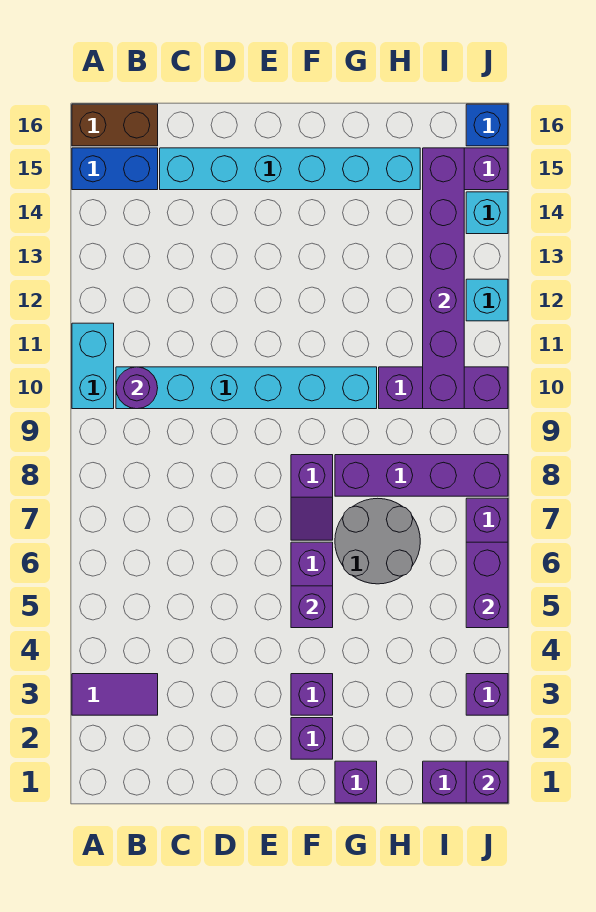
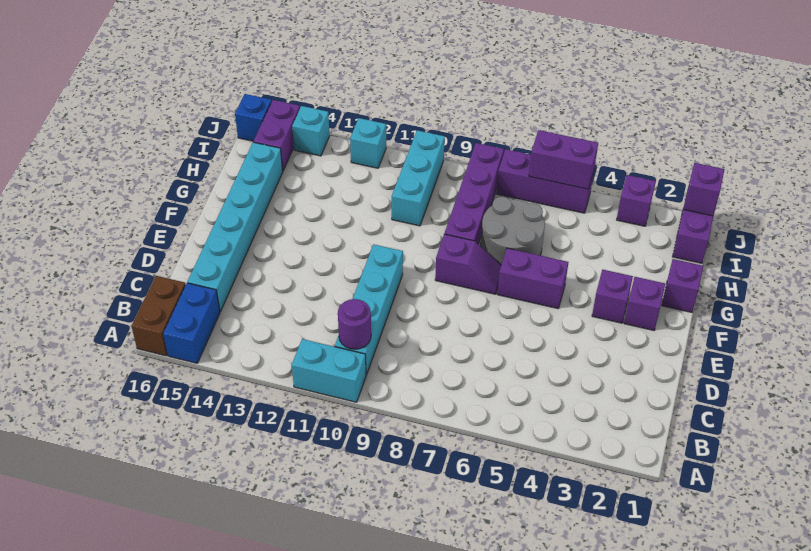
purple tile A3:B3 level 1 -> none
cyan brick B10:G10 level 1 -> cyan brick B10:E10 level 1
purple brick F5 level 2 -> none
purple brick H10:J10 level 1 -> cyan brick H10:J10 level 1
purple brick I10:I15 level 2 -> none

